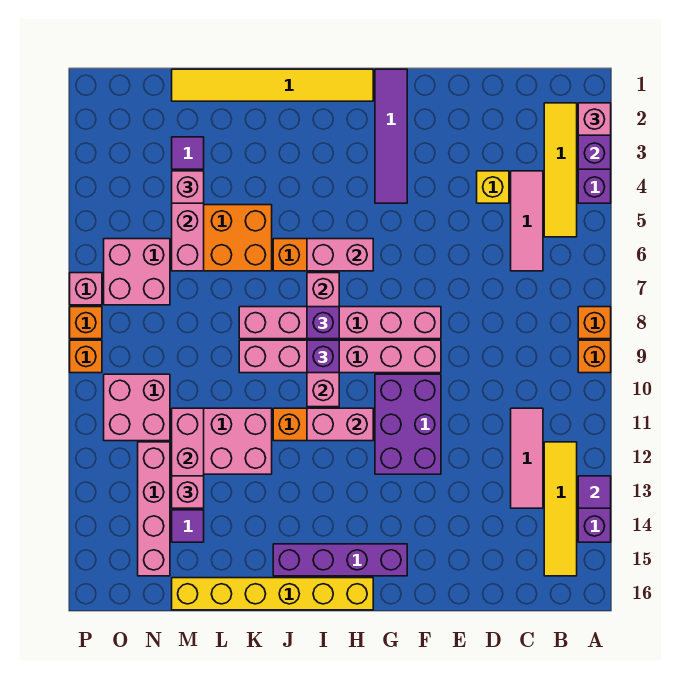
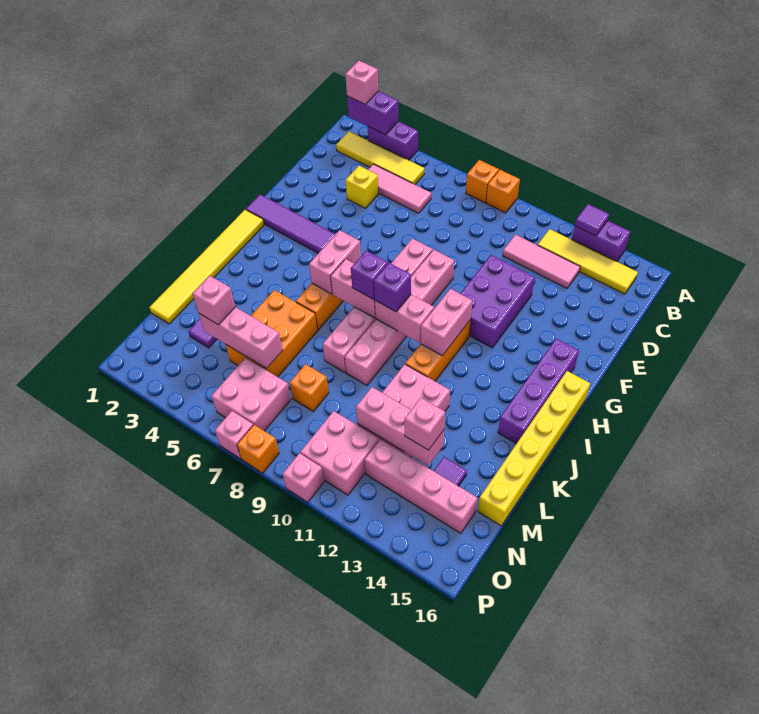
purple brick F10:G12 level 1 -> purple brick E11:G12 level 1
orange brick P9 level 1 -> orange brick M8 level 1
none -> pink brick P10 level 1

